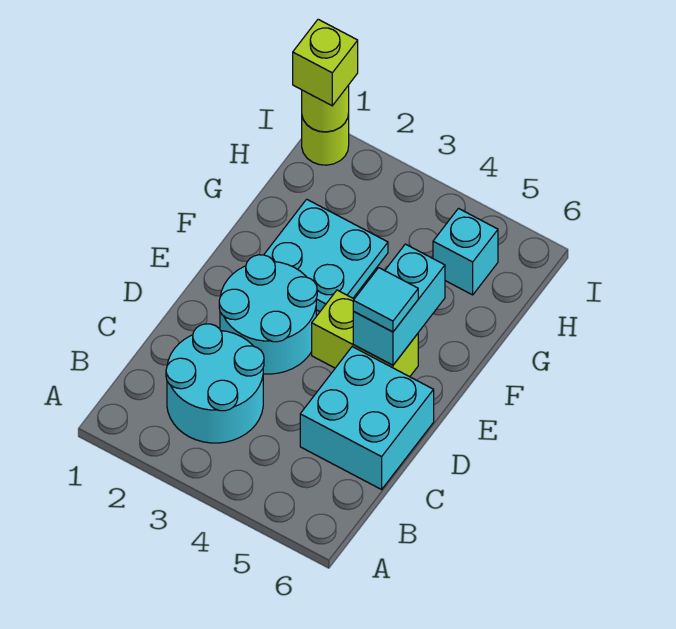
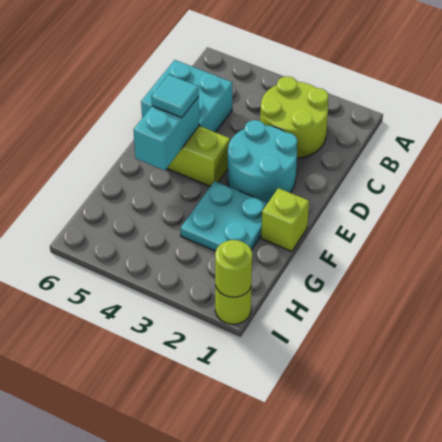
cyan round brick B2:C3 level 1 -> lime round brick B2:C3 level 1
cyan brick H5 level 1 -> none
lime brick I1 level 3 -> lime brick F1 level 1

